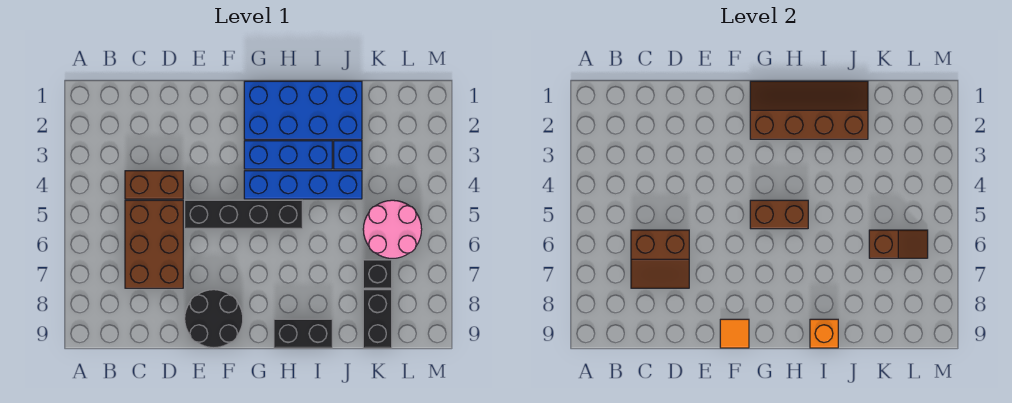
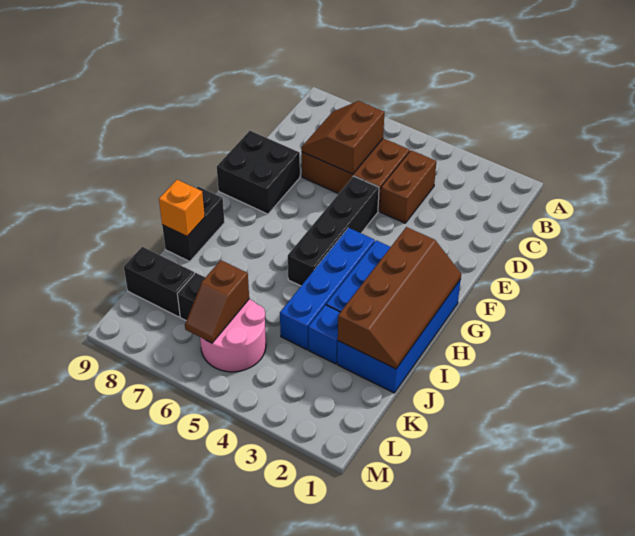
black round brick E8:F9 level 1 -> black brick E8:F9 level 1
orange tile F9 level 2 -> none
brown brick G5:H5 level 2 -> none

